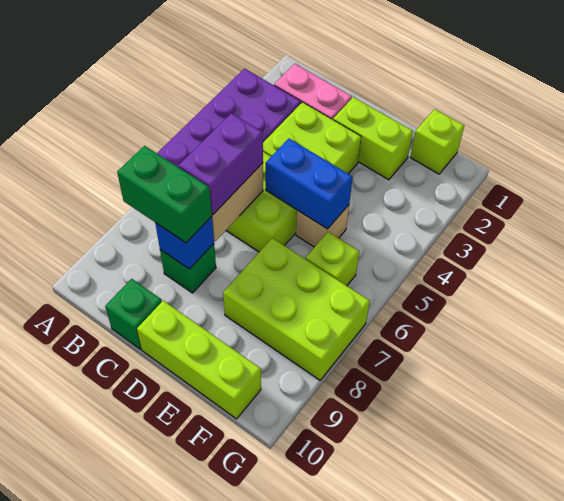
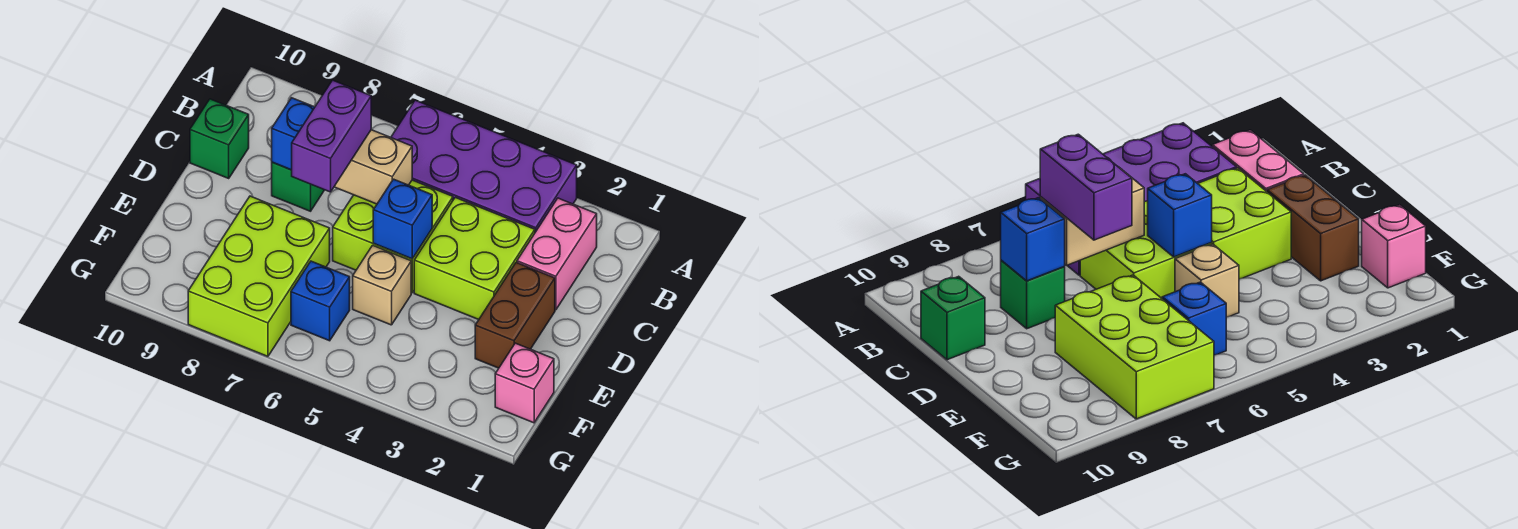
green brick B8:C8 level 3 -> none
purple brick C6:C7 level 3 -> purple brick C7:D7 level 3
lime brick D2:E2 level 1 -> brown brick D2:E2 level 1
blue brick D5:E5 level 2 -> blue brick D5 level 2
lime brick D10:F10 level 1 -> none
lime brick F1 level 1 -> pink brick F1 level 1
lime brick F6 level 1 -> blue brick F6 level 1

